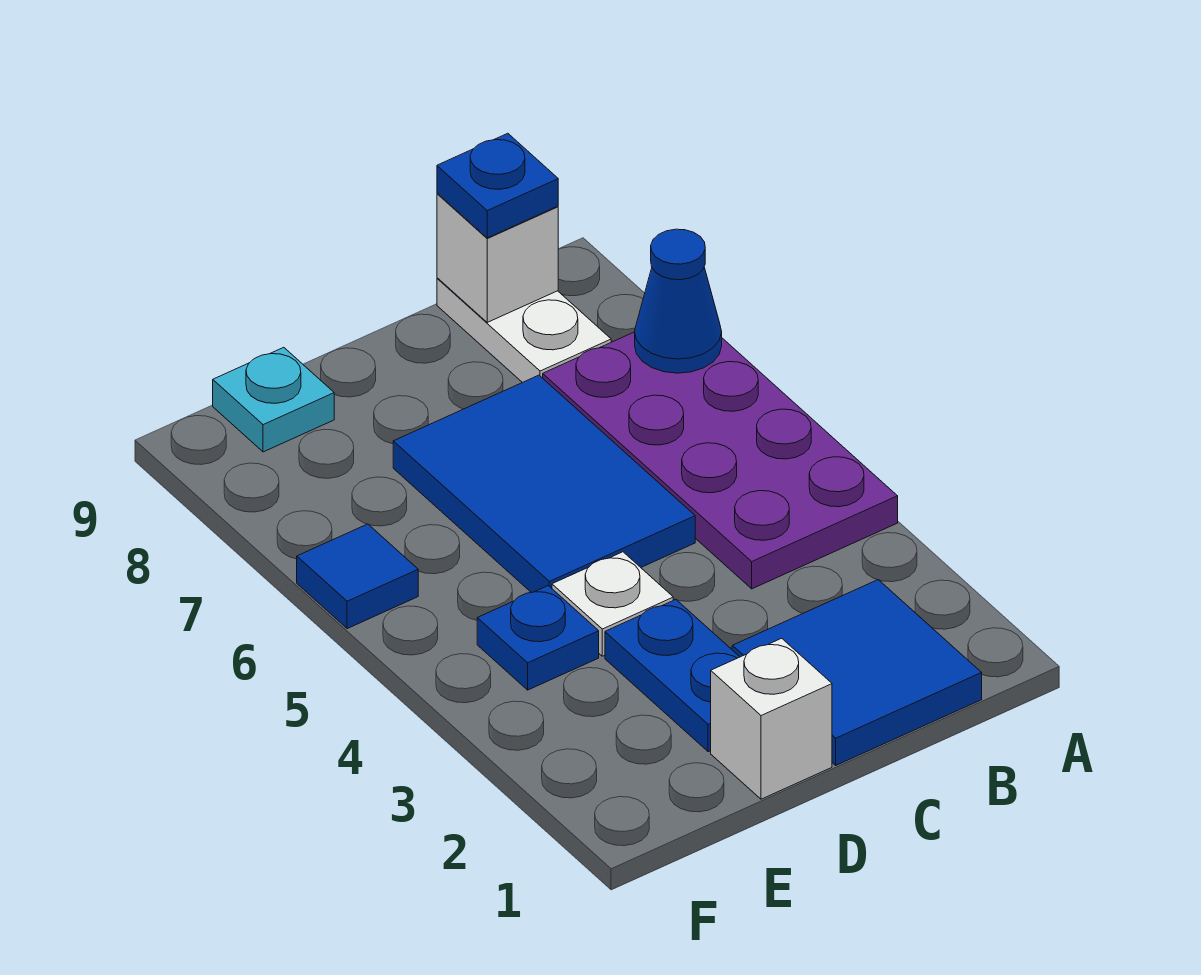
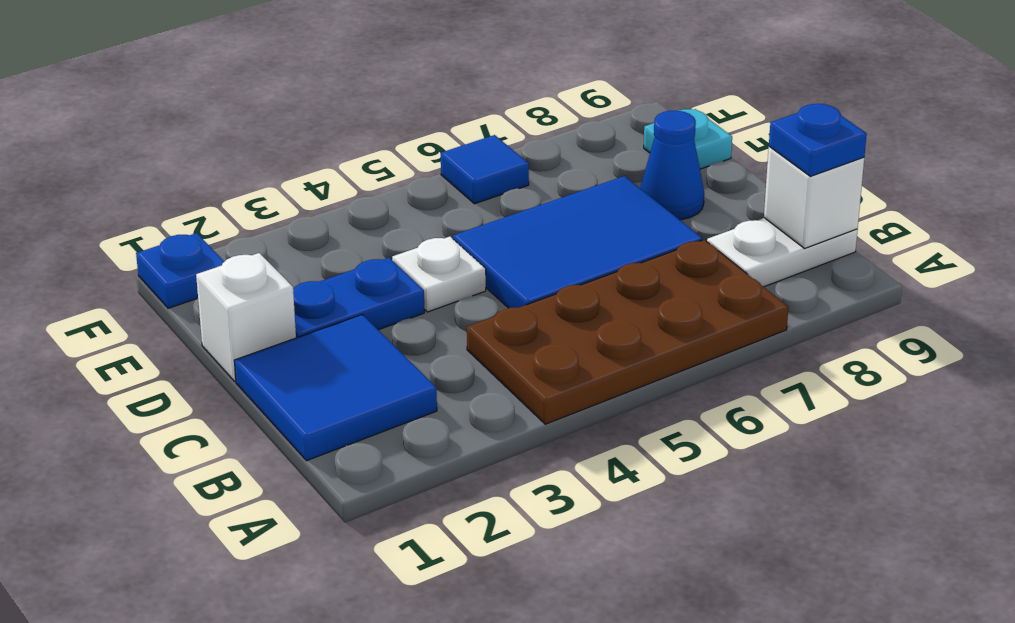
purple plate A4:B7 level 1 -> brown plate A4:B7 level 1
blue cone A7 level 2 -> blue cone D8 level 1
blue plate E4 level 1 -> blue plate F1 level 1

